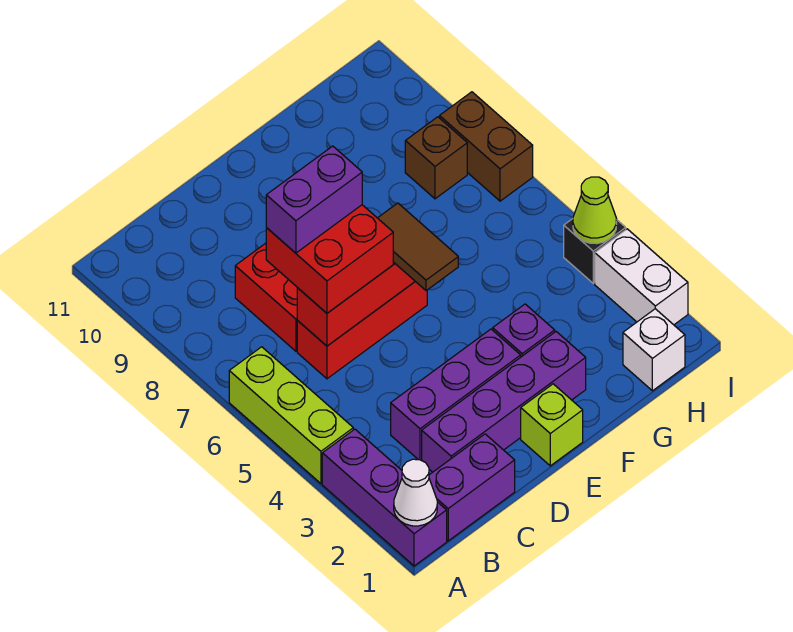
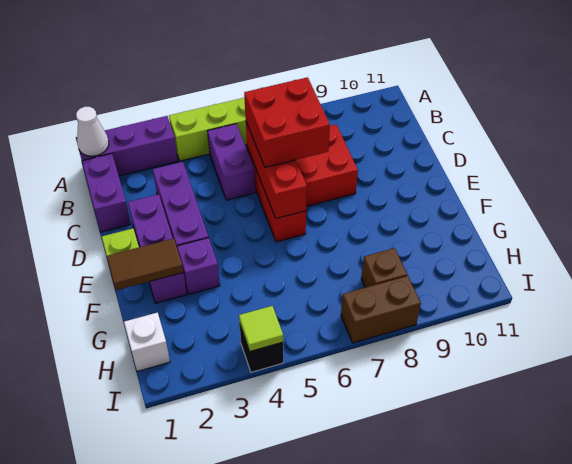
purple brick C2:F2 level 1 -> purple brick D2:F2 level 1
purple brick C7:D7 level 4 -> purple brick B5:C5 level 1
brown tile E5:E6 level 3 -> brown tile F1:F2 level 2
white brick I2:I3 level 1 -> none
lime cone I4 level 2 -> lime tile I4 level 2

